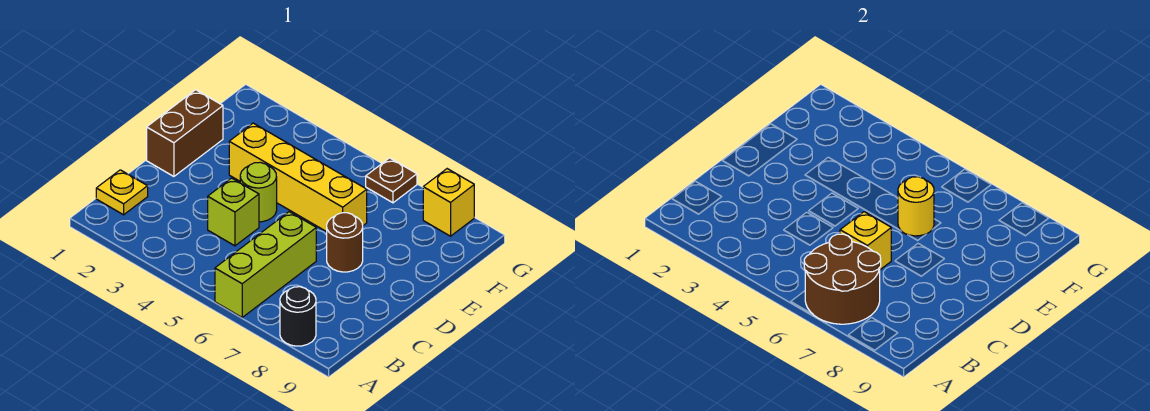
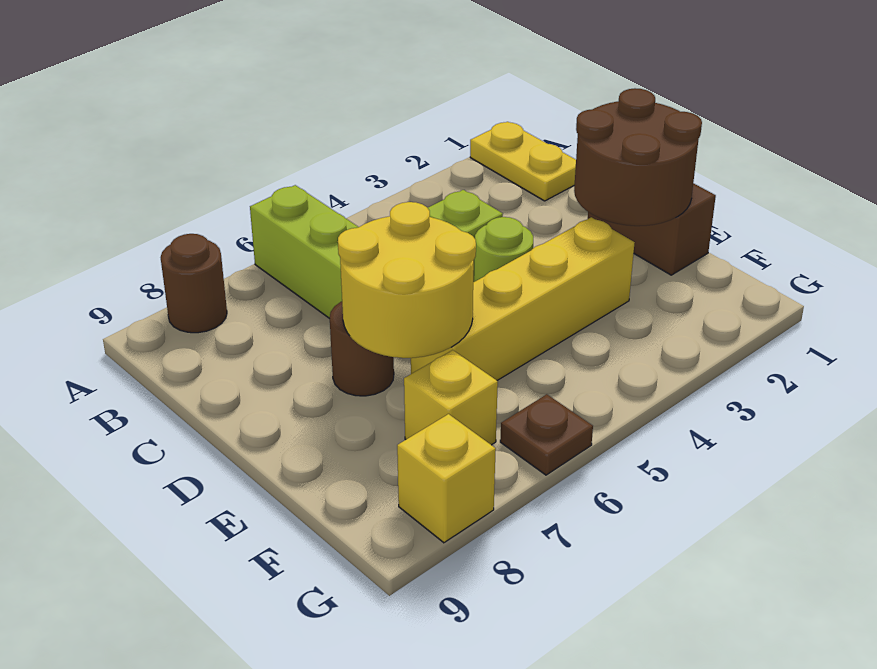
brown round brick A6:B7 level 2 -> brown round brick D1:E2 level 2
black round brick A8 level 1 -> brown round brick A8 level 1
yellow plate B1 level 1 -> yellow plate A1:B1 level 1
yellow brick C6 level 2 -> yellow brick F7 level 1
yellow round brick E6 level 2 -> yellow round brick D6:E7 level 2

